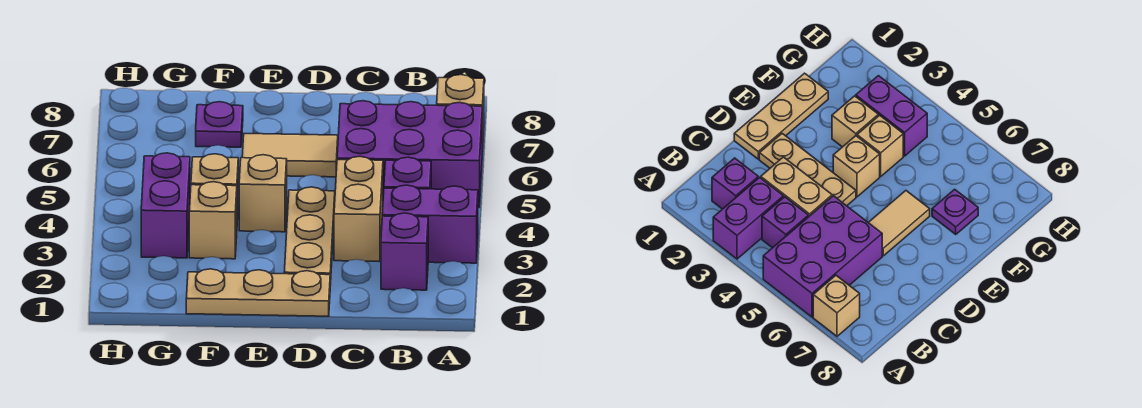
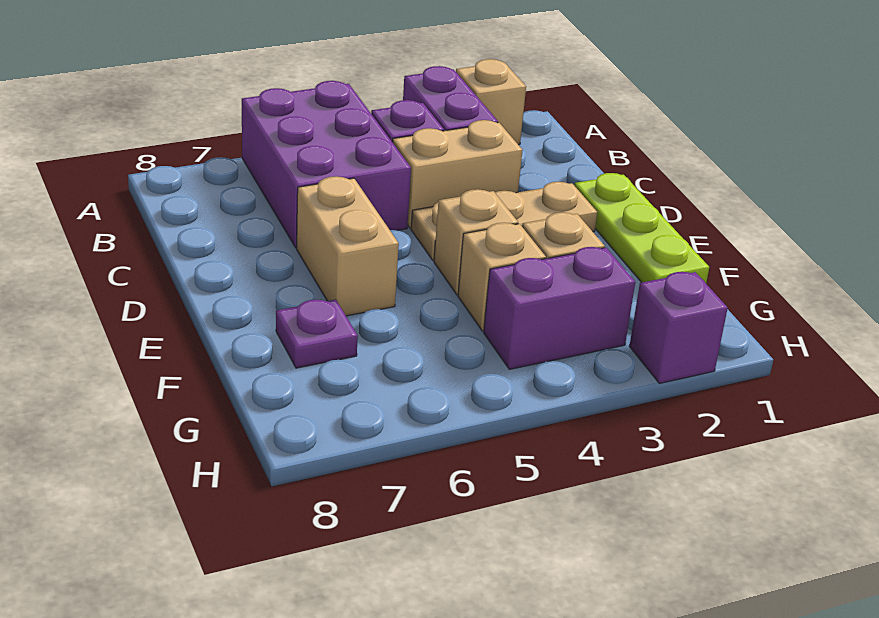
tan brick A7 level 1 -> tan brick A2 level 1
purple brick B2 level 1 -> purple brick H2 level 1
tan plate D1:F1 level 1 -> lime plate D1:F1 level 1
tan tile D6:E6 level 1 -> tan brick D6:E6 level 1

